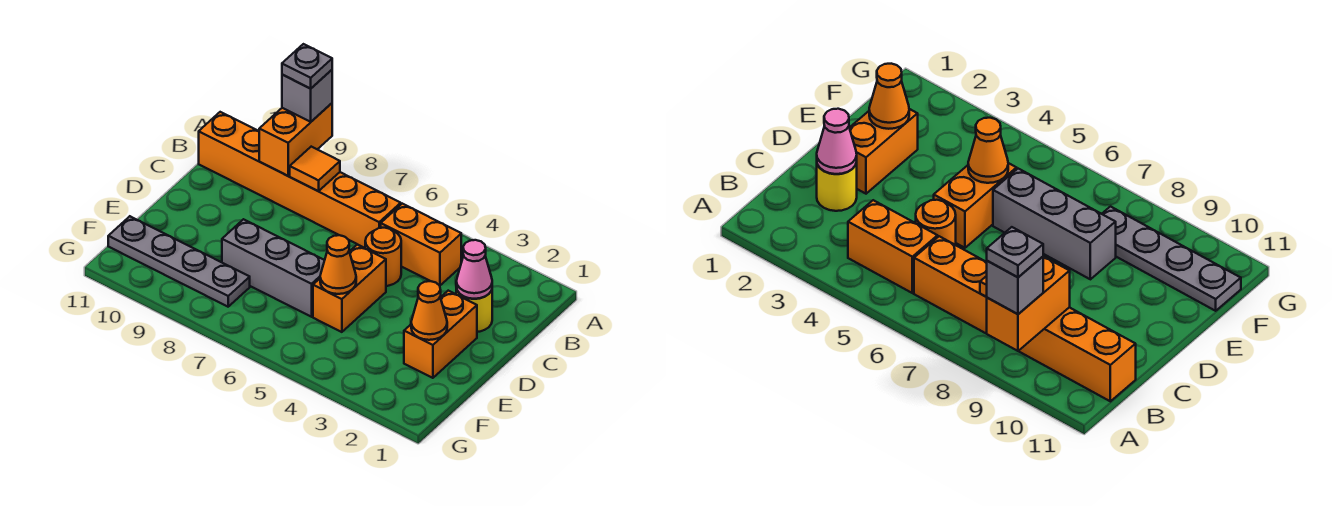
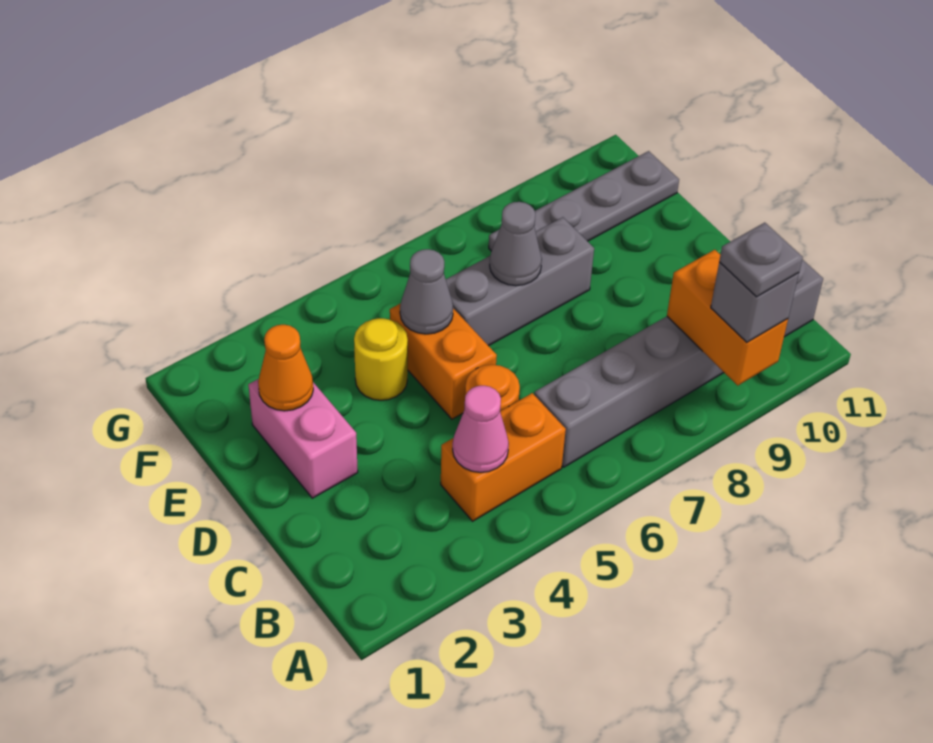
orange brick B6:B11 level 1 -> grey brick B6:B11 level 1
orange tile B8 level 2 -> none
yellow round brick C2 level 1 -> yellow round brick E4 level 1
pink cone C2 level 2 -> pink cone B4 level 2
orange brick D2:E2 level 1 -> pink brick D2:E2 level 1
orange cone E5 level 2 -> grey cone E5 level 2
none -> grey cone E7 level 2

